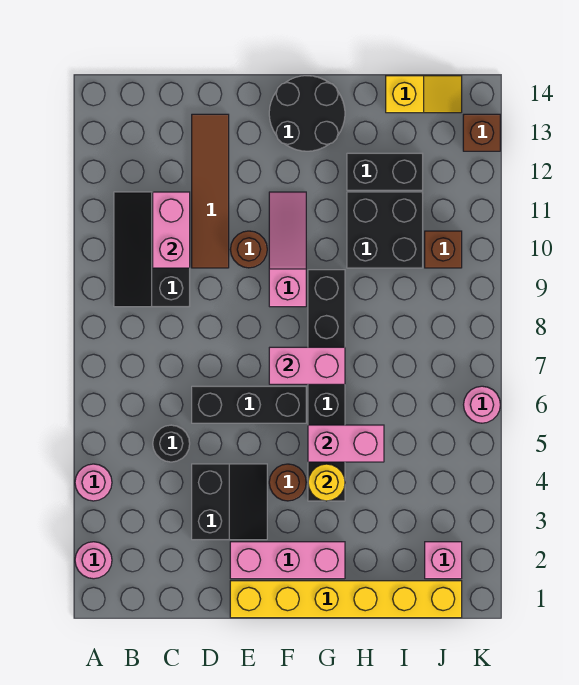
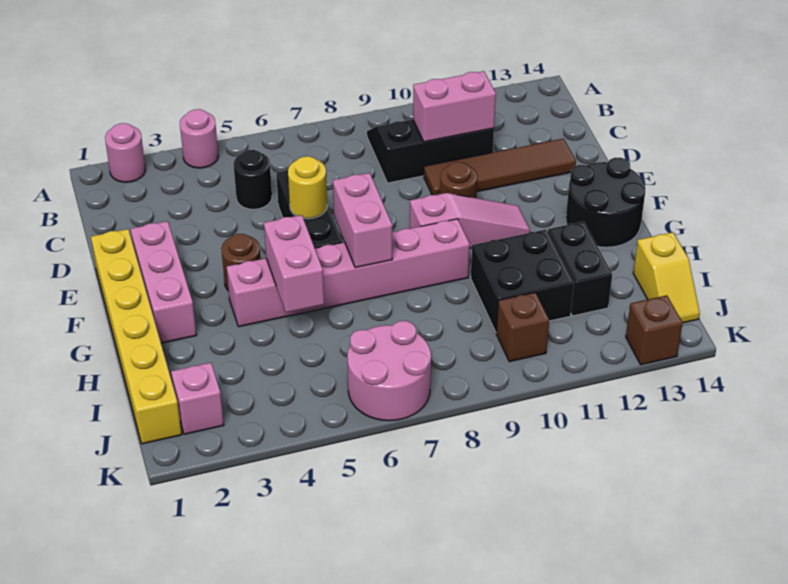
black slope D3:E4 level 1 top D -> none
black brick G4:G9 level 1 -> pink brick G4:G9 level 1
yellow round brick G4 level 2 -> yellow round brick E6 level 2
pink round brick K6 level 1 -> pink round brick J6:K7 level 1

